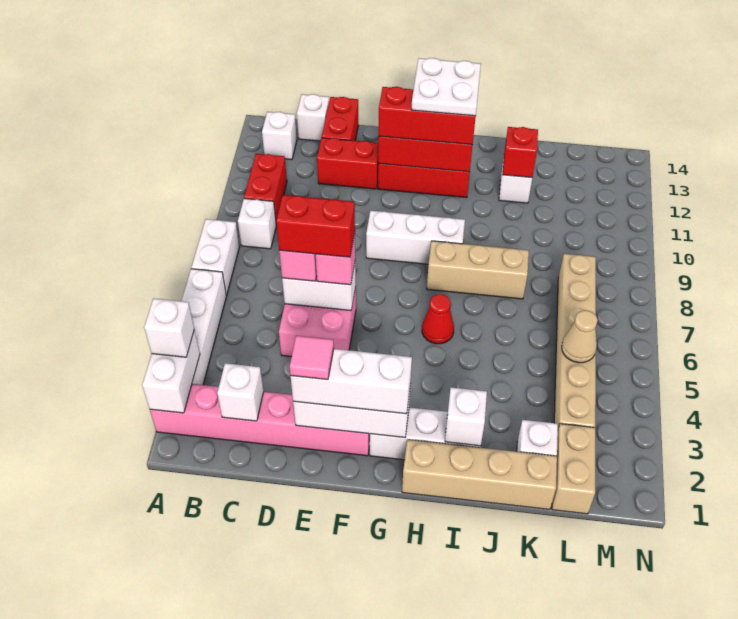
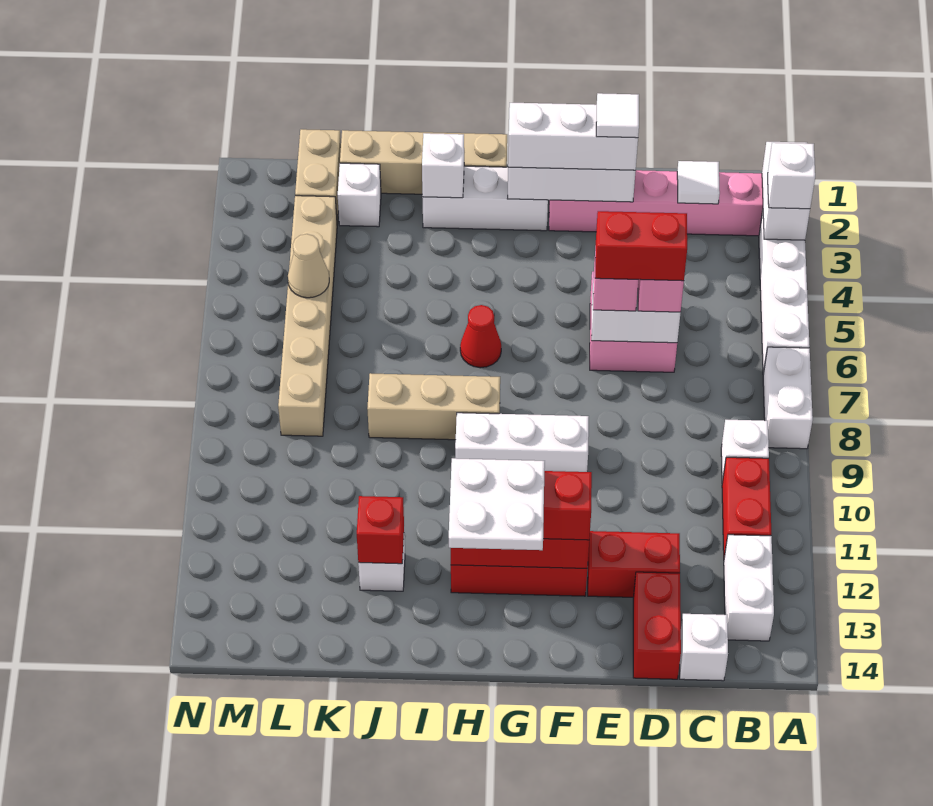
white brick B13 level 1 -> white brick B12:B13 level 1
white brick C2 level 2 -> white tile C2 level 2
pink tile E2 level 4 -> white tile E2 level 4

